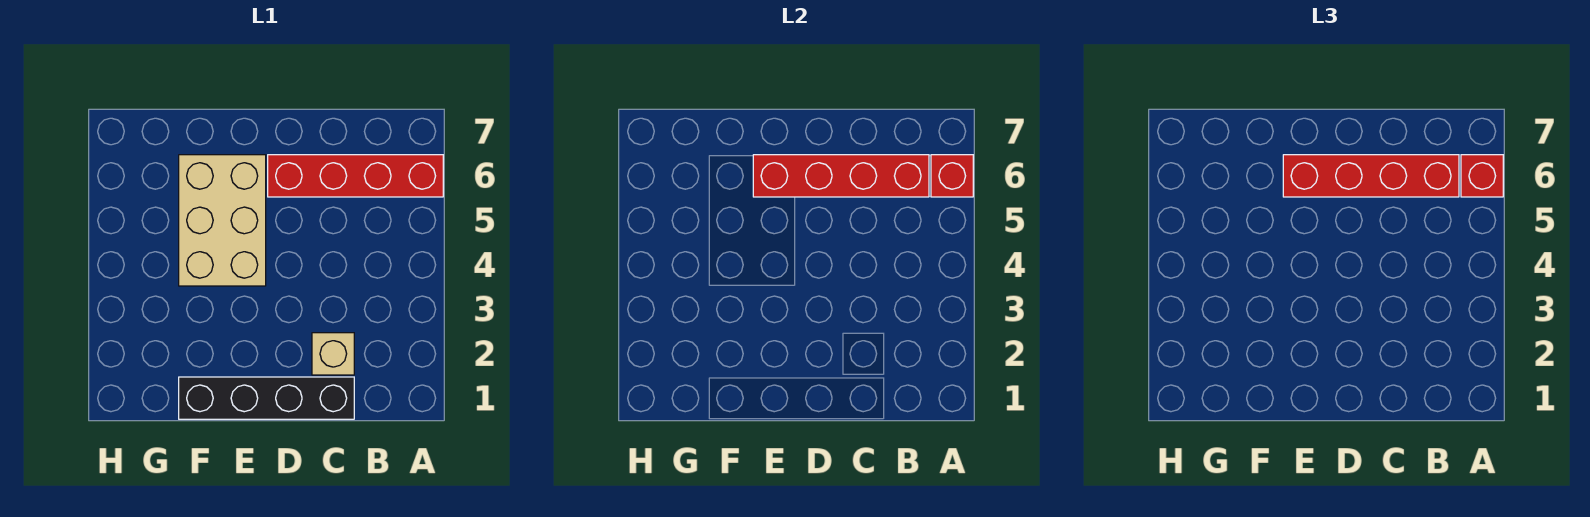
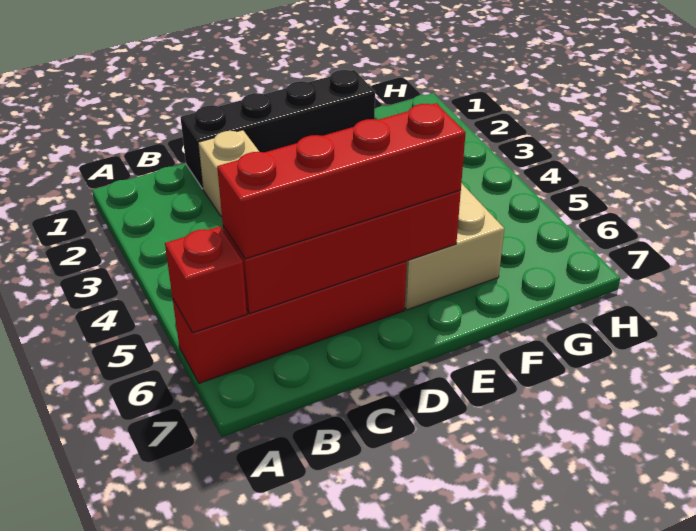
red brick A6 level 3 -> none

